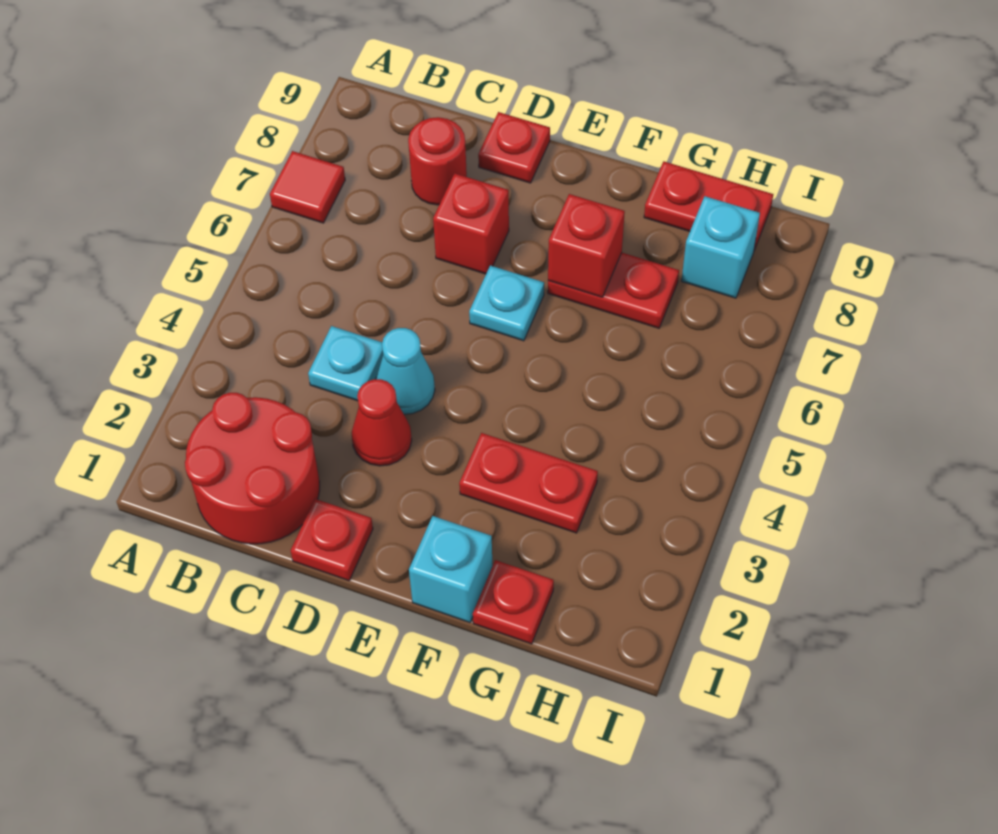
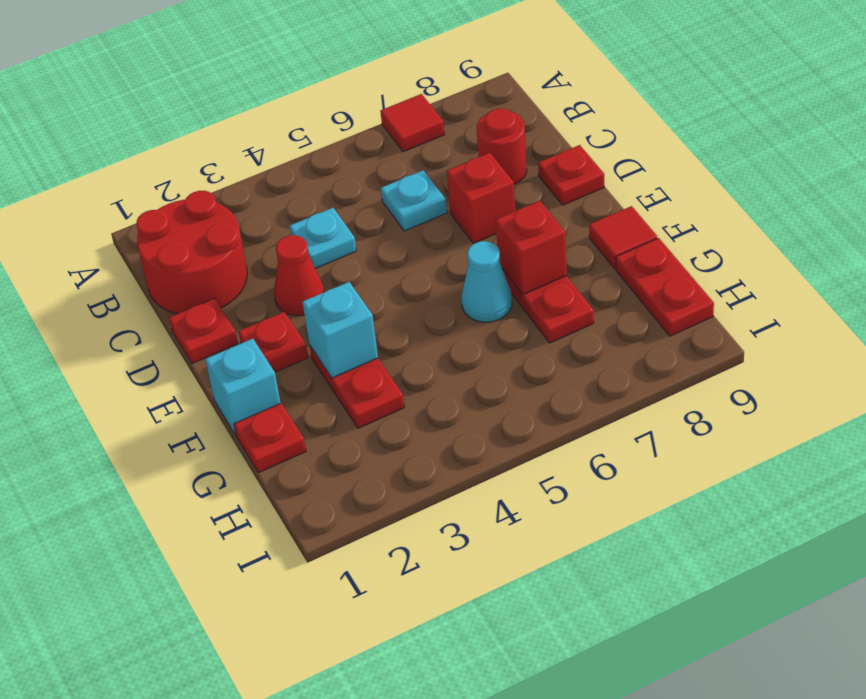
cyan cone D4 level 1 -> cyan cone F6 level 1
none -> red plate E2 level 1
cyan plate E6 level 1 -> cyan plate C6 level 1
none -> red tile F9 level 1
cyan brick H8 level 1 -> cyan brick F3 level 2

